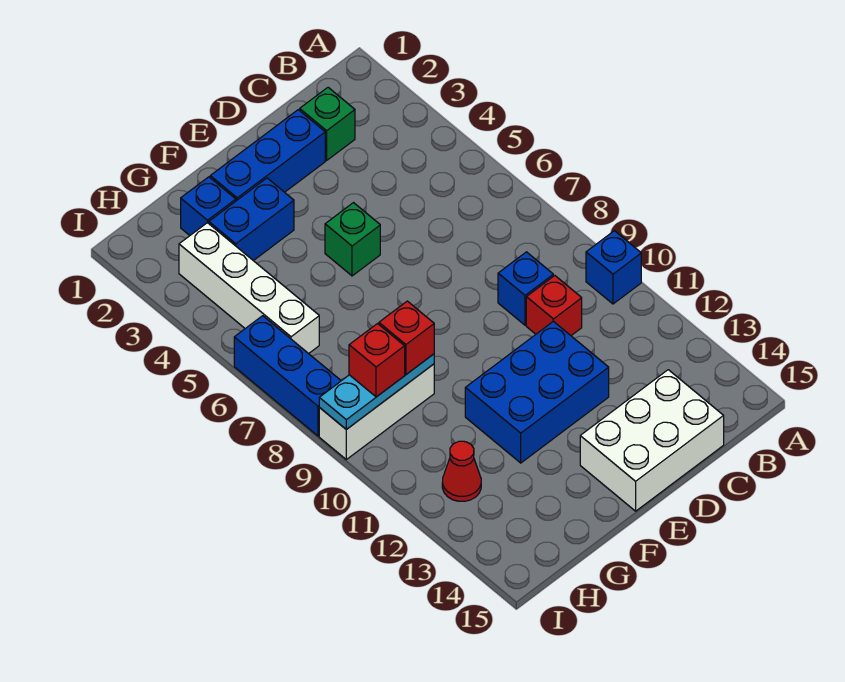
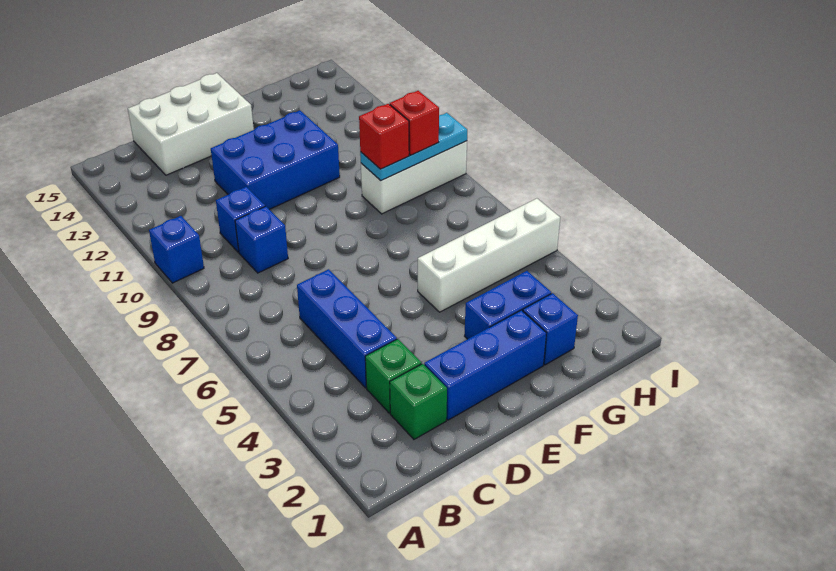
red brick C10 level 1 -> blue brick C10 level 1
green brick E5 level 1 -> green brick C3 level 1
white brick H3:H6 level 1 -> white brick F5:I5 level 1
red cone H12 level 1 -> none
blue brick I6:I8 level 1 -> blue brick C4:C6 level 1

